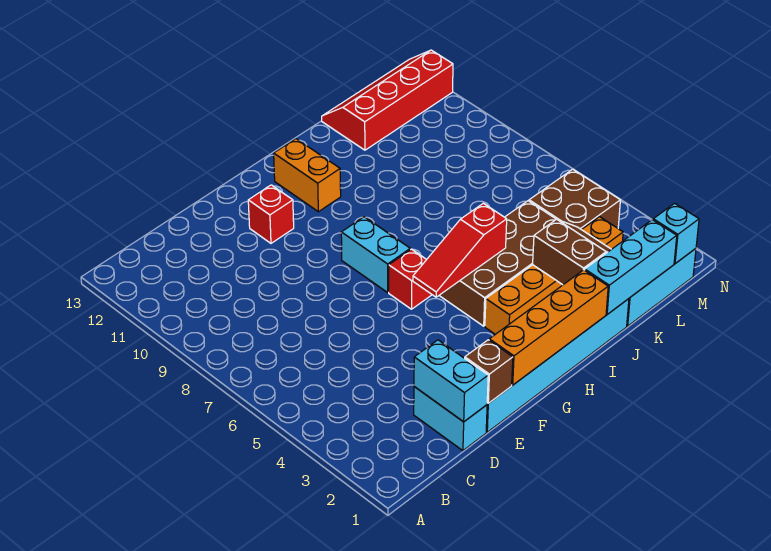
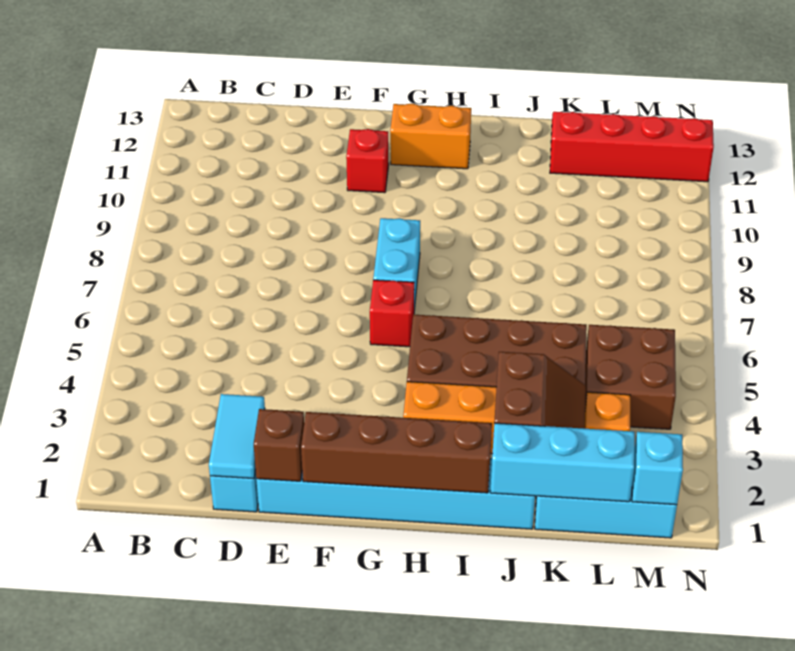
cyan brick D1:D2 level 2 -> cyan tile D1:D2 level 2
orange brick F1:I1 level 2 -> brown brick F1:I1 level 2
red slope G5:I5 level 2 top I -> none
orange brick H11:H12 level 1 -> orange brick G12:H12 level 1

